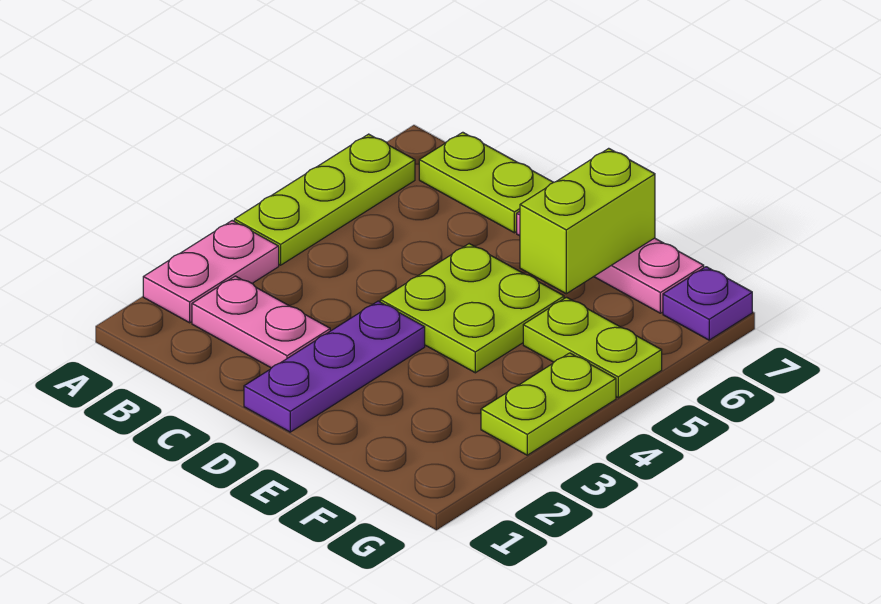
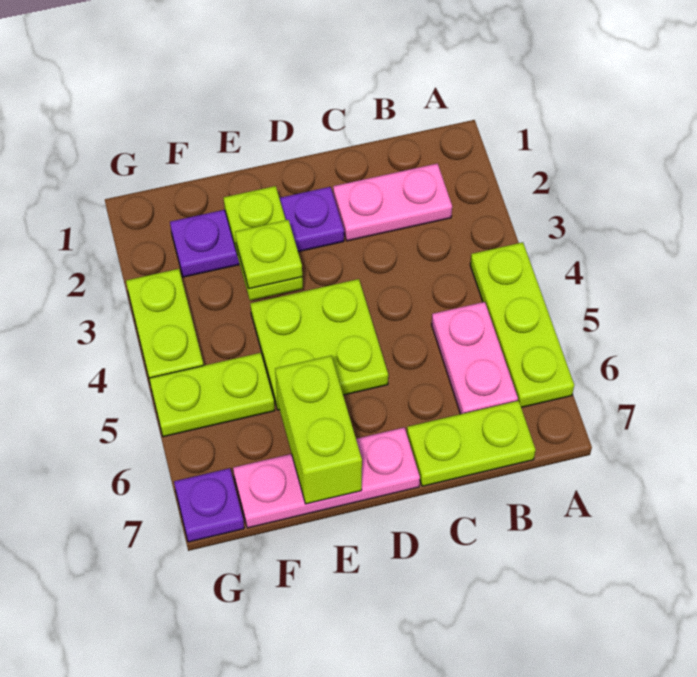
pink plate A2:A3 level 1 -> pink plate B5:B6 level 1
purple plate D1:D3 level 1 -> purple plate D2:F2 level 1
none -> lime plate E2:E3 level 2
none -> lime plate E3 level 3

